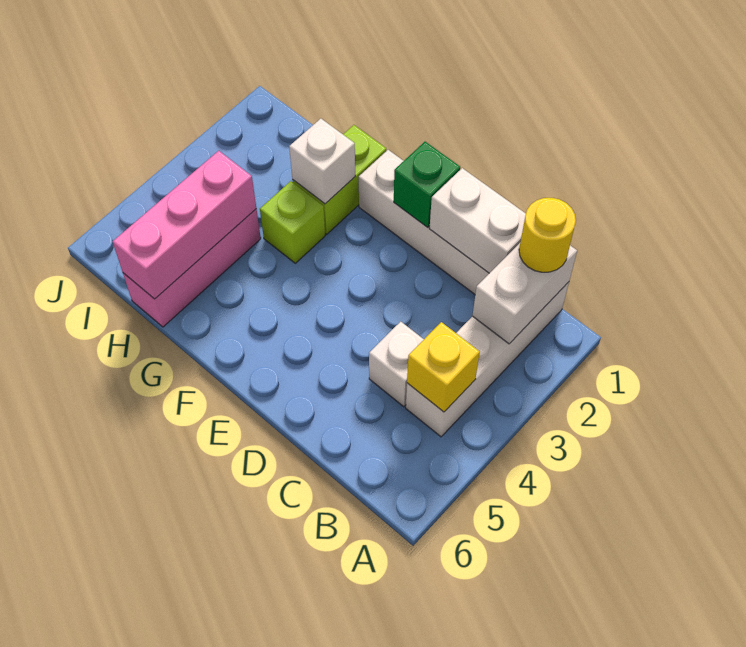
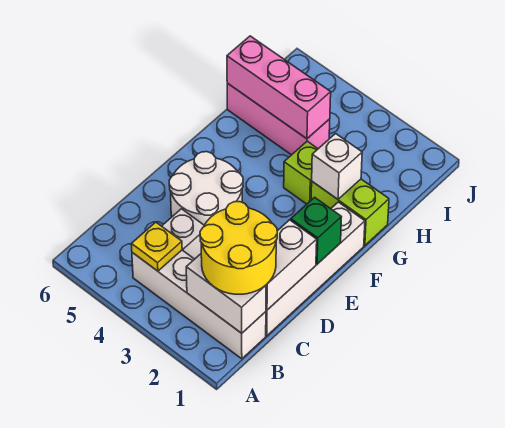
yellow round brick B1 level 3 -> yellow round brick B1:C2 level 3
yellow brick B4 level 2 -> yellow plate B4 level 2
none -> white round brick D4:E5 level 1

